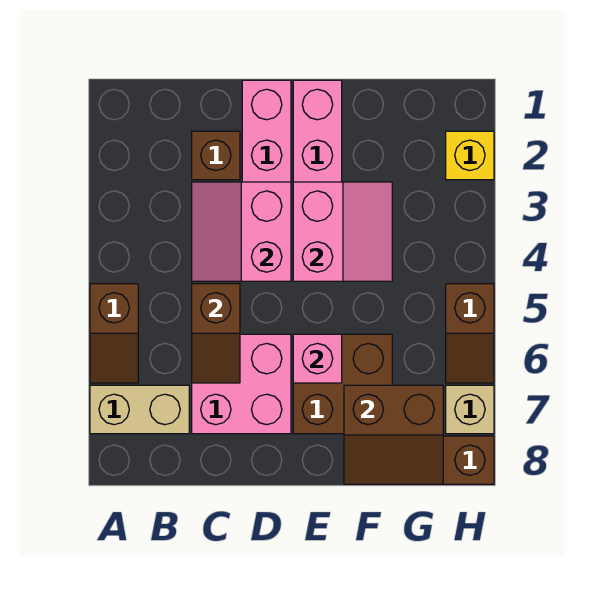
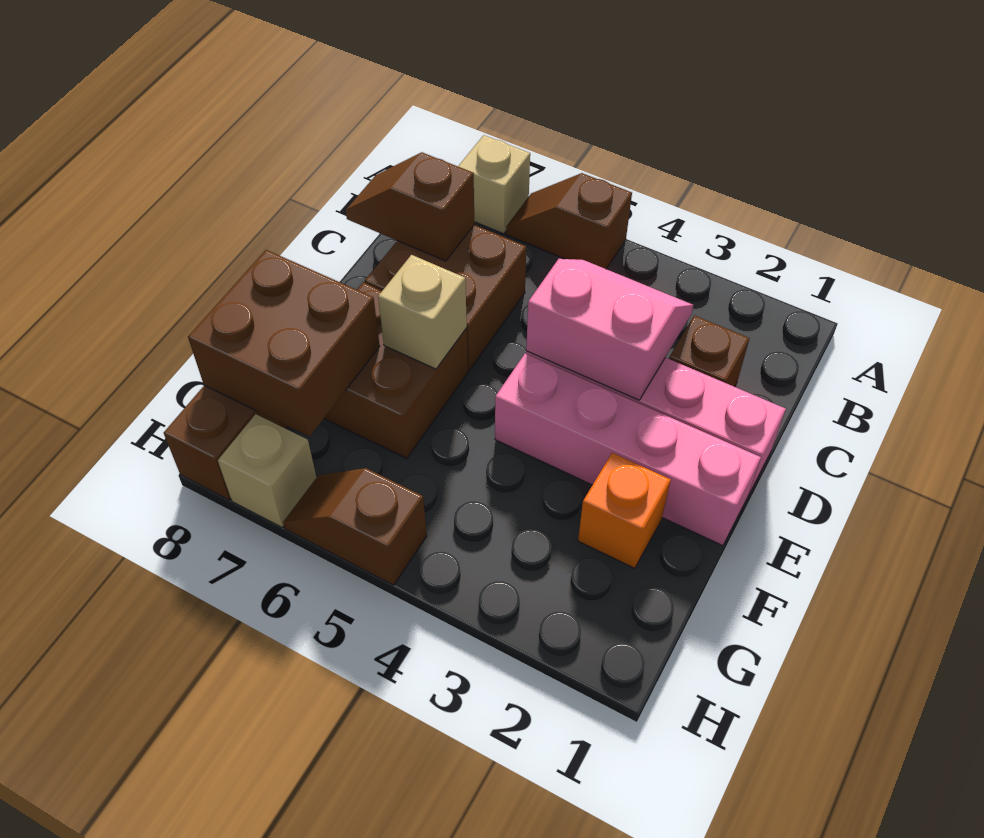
tan brick A7:B7 level 1 -> tan brick A7 level 1
brown slope C5:C6 level 2 top 5 -> brown slope C7:C8 level 2 top 7
pink brick C6:D7 level 1 -> brown brick C6:D7 level 1
pink slope E3:F4 level 2 top E -> none
pink brick E6 level 2 -> tan brick E6 level 2
none -> orange brick F2 level 1
brown slope F7:G8 level 2 top 7 -> brown brick F7:G8 level 2
yellow brick H2 level 1 -> none

